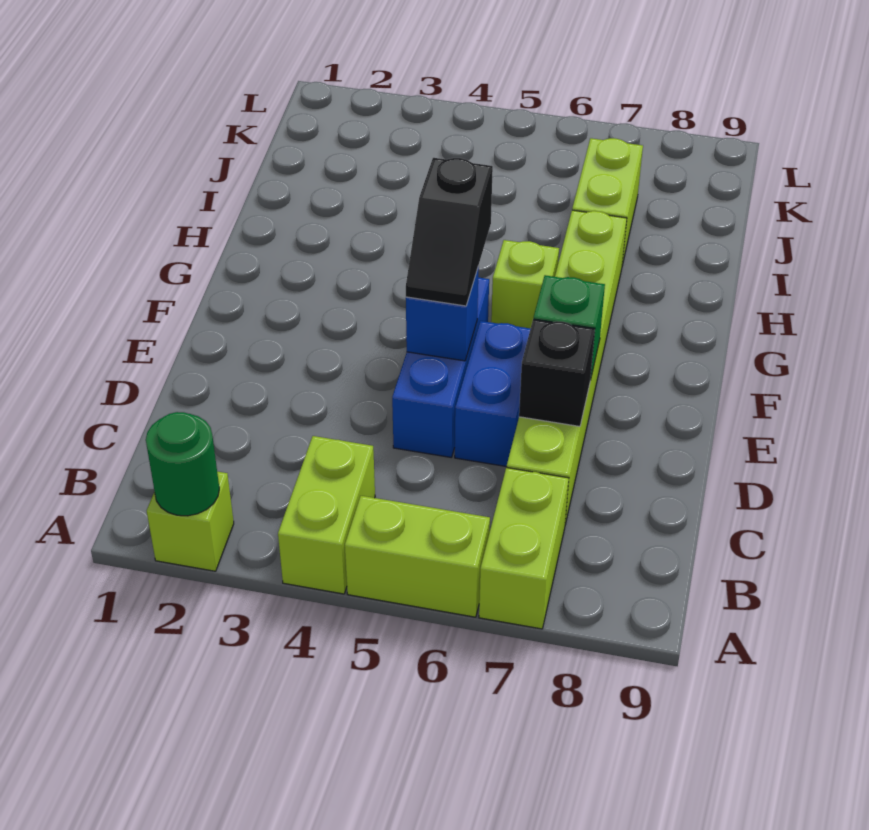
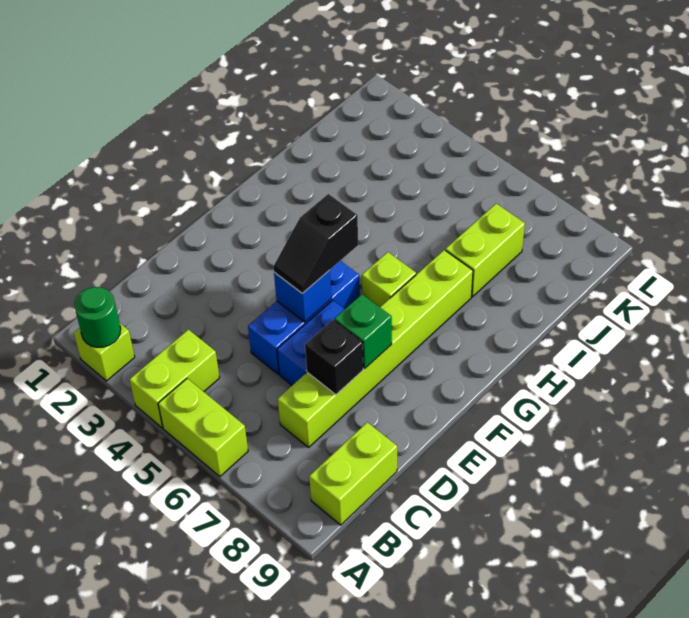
lime brick A7:B7 level 1 -> lime brick B9:C9 level 1

